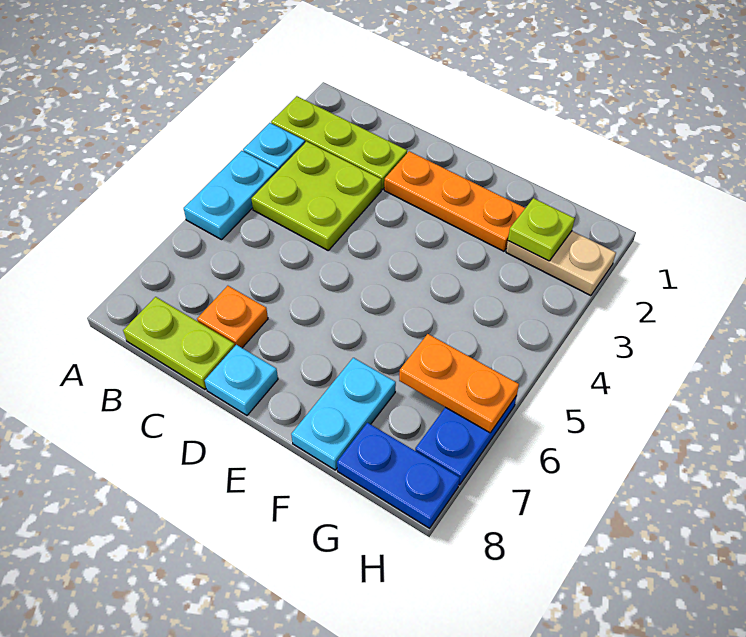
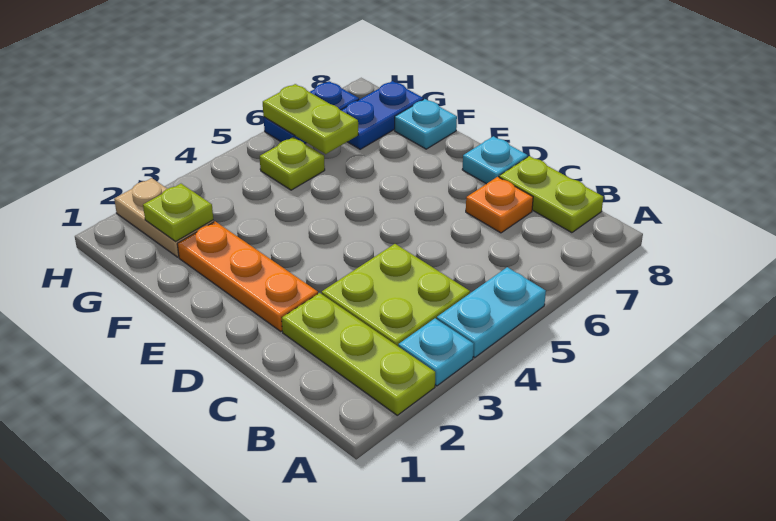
cyan plate F7:F8 level 1 -> cyan plate F8 level 1
none -> lime plate G5 level 1
orange plate G6:H6 level 2 -> lime plate G6:H6 level 2
blue plate G8:H8 level 1 -> blue plate G7:G8 level 1

